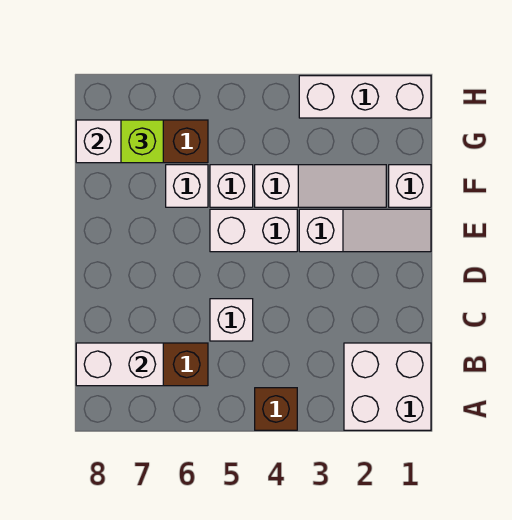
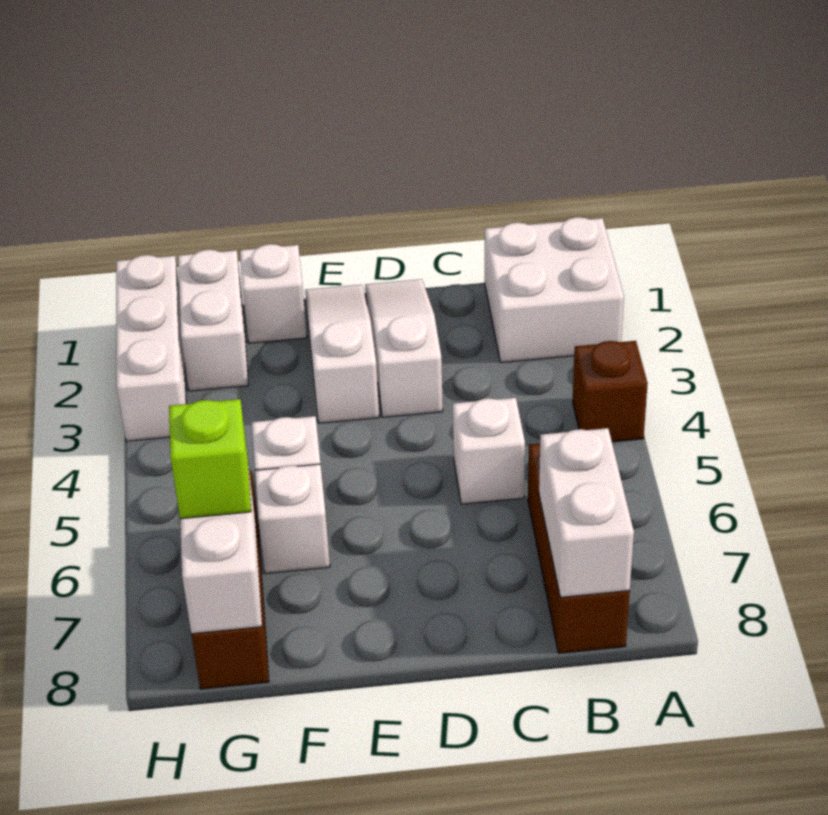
white brick E4:E5 level 1 -> white brick G1:G2 level 1
white slope F2:F4 level 1 top 4 -> white slope D1:D3 level 1 top 3

